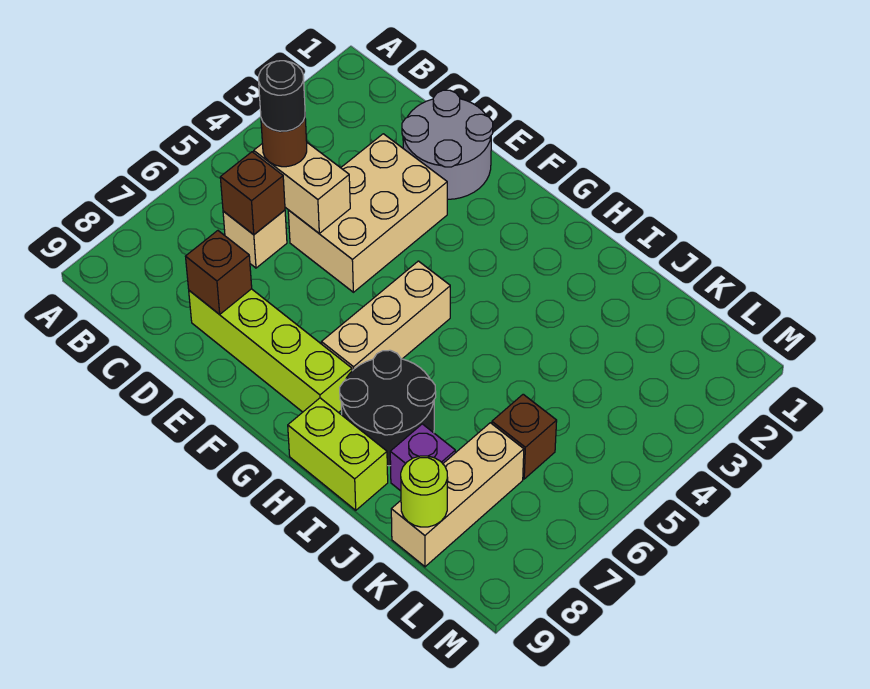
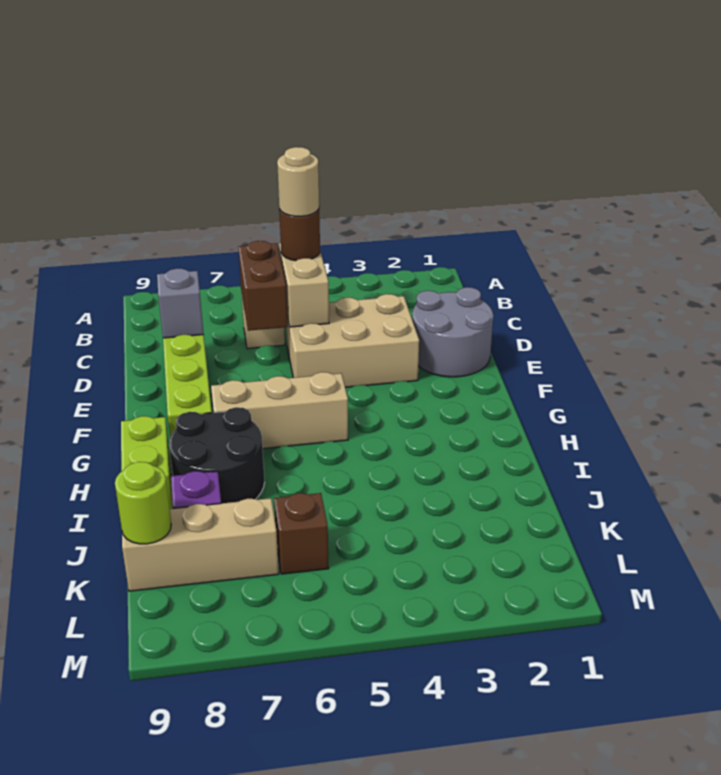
black round brick C5 level 4 -> tan round brick C5 level 4
brown brick C6 level 2 -> brown brick C6:D6 level 2
brown brick D8 level 2 -> grey brick D8 level 2

